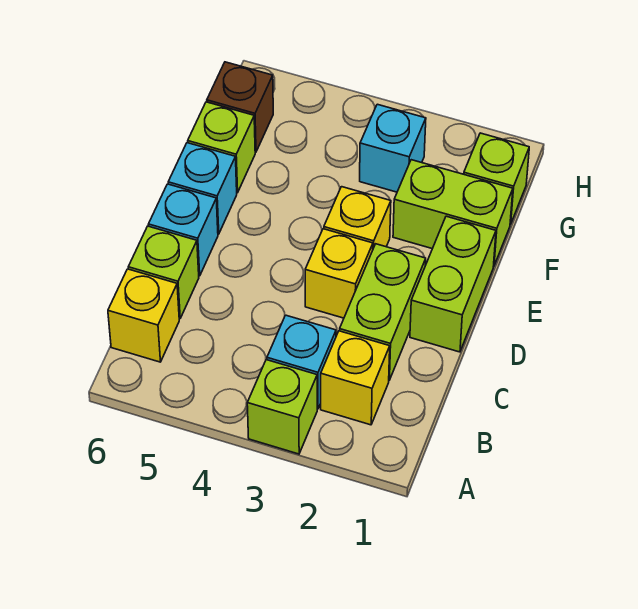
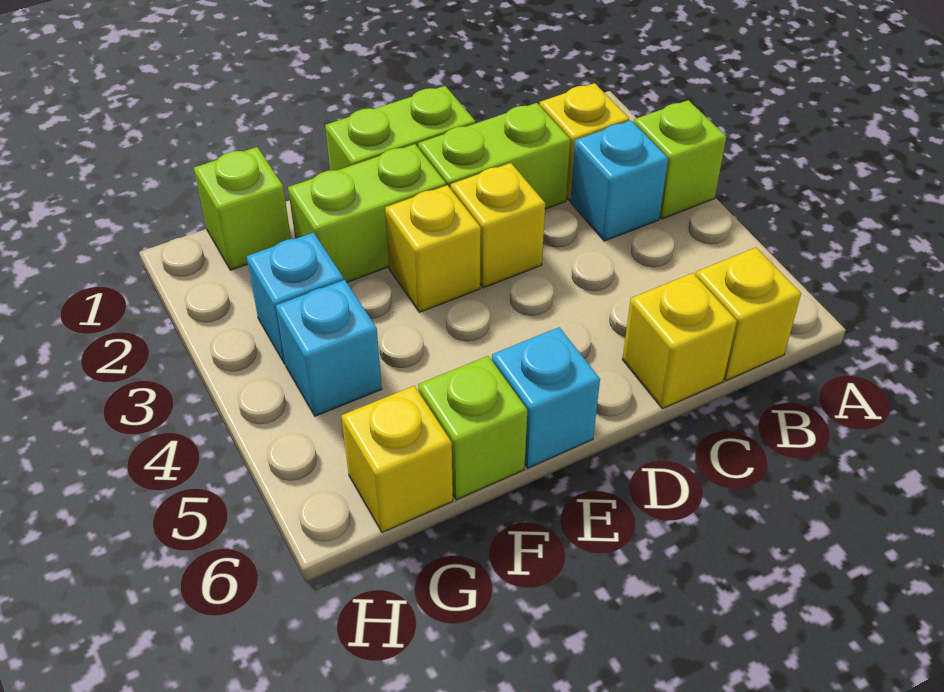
lime brick C6 level 1 -> yellow brick C6 level 1
cyan brick D6 level 1 -> cyan brick G4 level 1
lime brick F1:F2 level 1 -> lime brick E2:F2 level 1
brown brick G6 level 1 -> yellow brick G6 level 1

